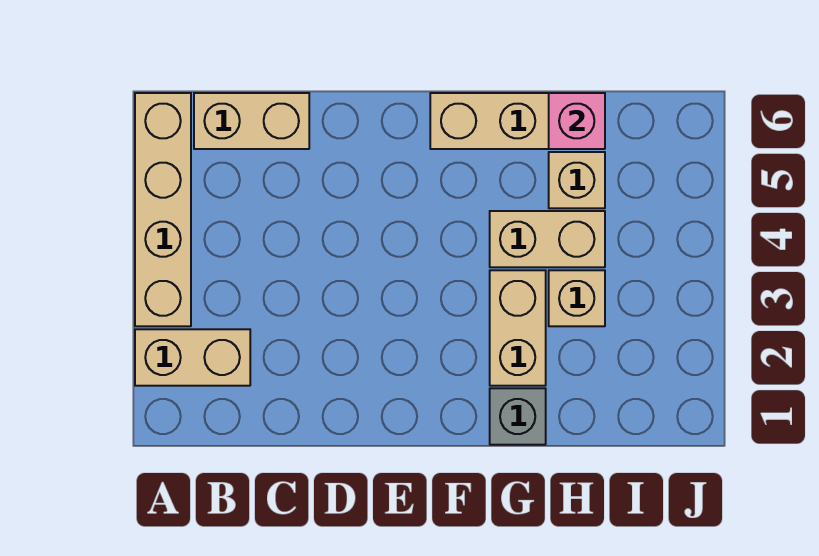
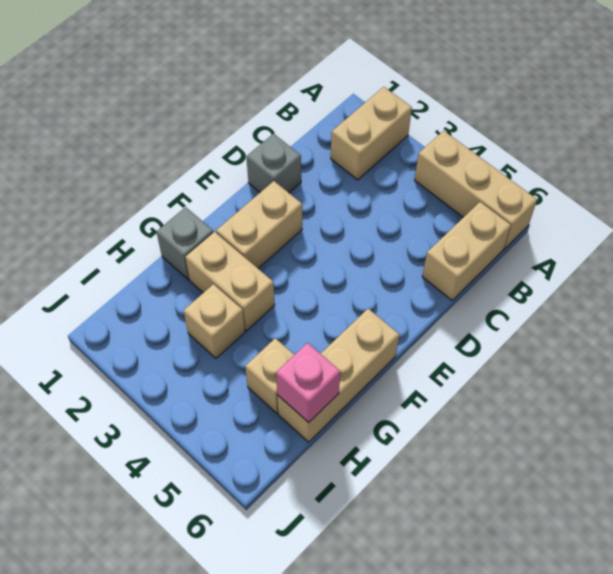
tan brick A3:A6 level 1 -> tan brick A4:A6 level 1
none -> grey brick D1 level 1
tan brick G4:H4 level 1 -> tan brick E2:F2 level 1

